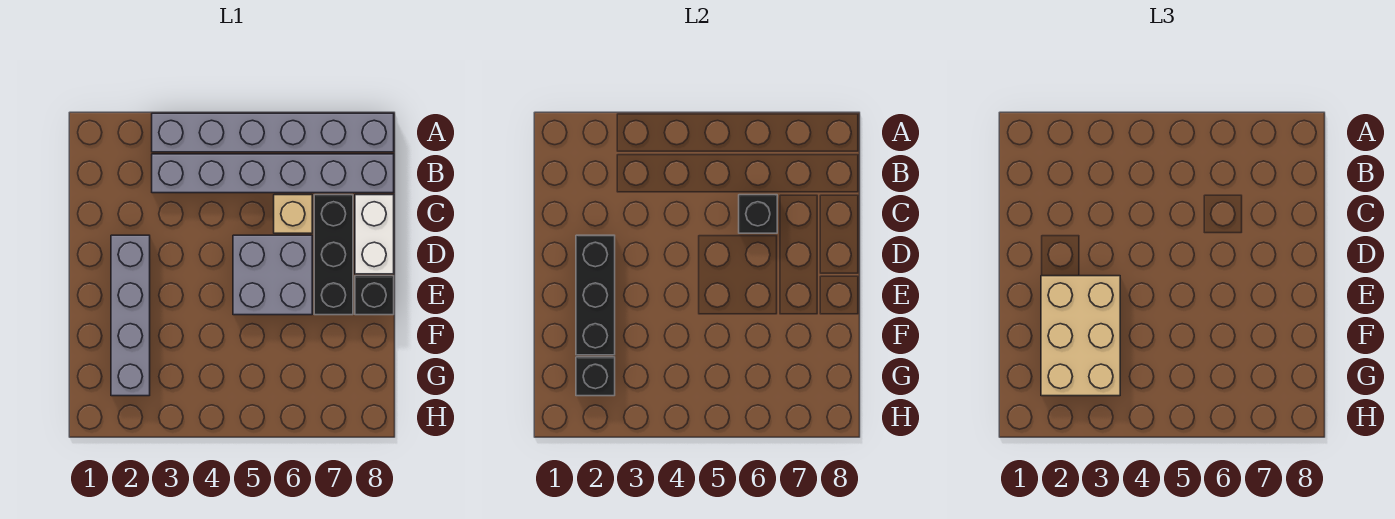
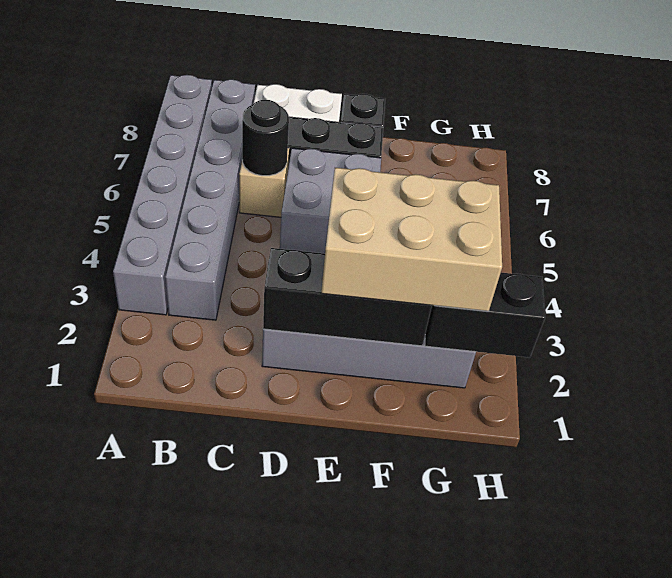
black brick C6 level 2 -> black round brick C6 level 2
black brick G2 level 2 -> black brick G2:H2 level 2

